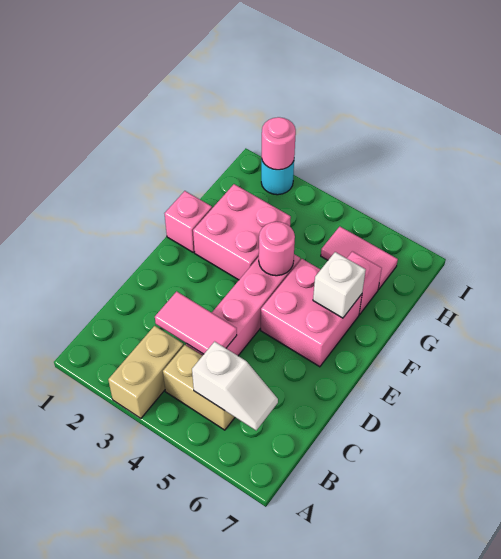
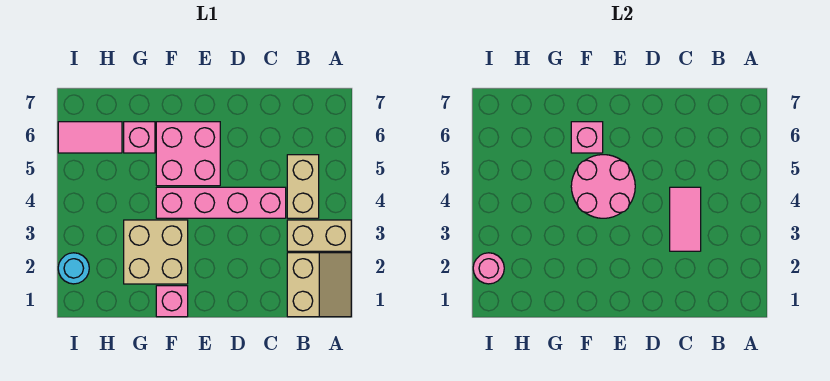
none -> tan slope A1:B2 level 1 top B
white slope B5:B6 level 2 top 5 -> none
pink brick F2:G3 level 1 -> tan brick F2:G3 level 1
pink round brick F4 level 2 -> pink round brick E4:F5 level 2
white brick F6 level 2 -> pink brick F6 level 2
pink tile H5:H6 level 1 -> pink tile H6:I6 level 1

